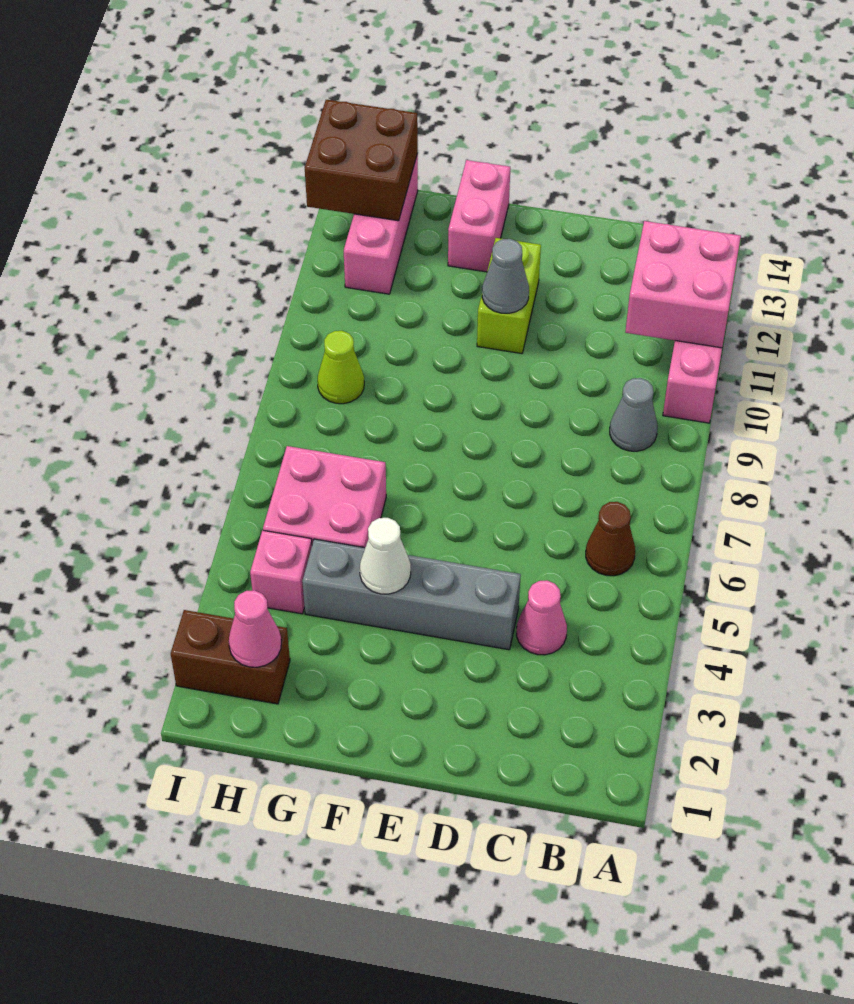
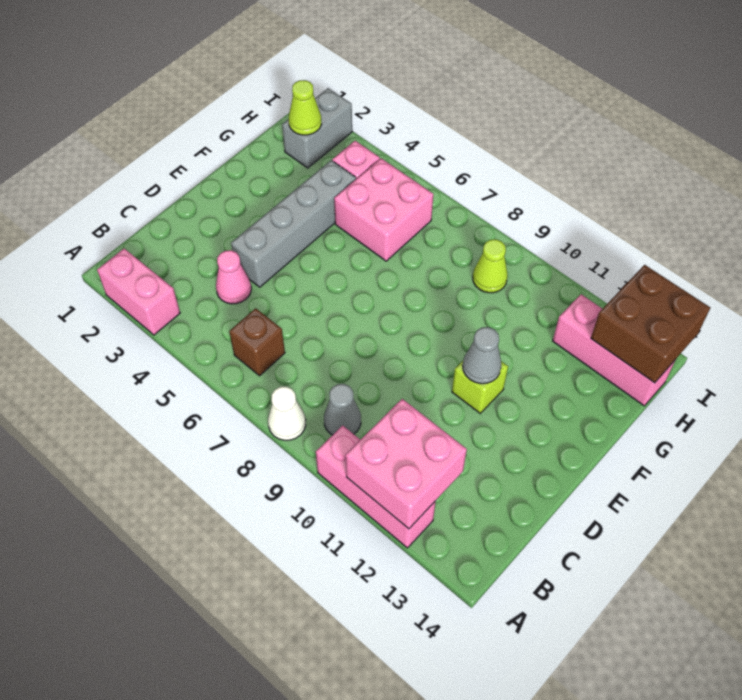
brown cone B6 level 1 -> brown brick B6 level 1
lime brick E11:E12 level 1 -> lime brick E11 level 1
white cone F4 level 2 -> white cone A8 level 1
pink brick F13:F14 level 1 -> pink brick A2:A3 level 1
brown brick H2:I2 level 1 -> grey brick H2:I2 level 1
pink cone H2 level 2 -> lime cone H2 level 2

